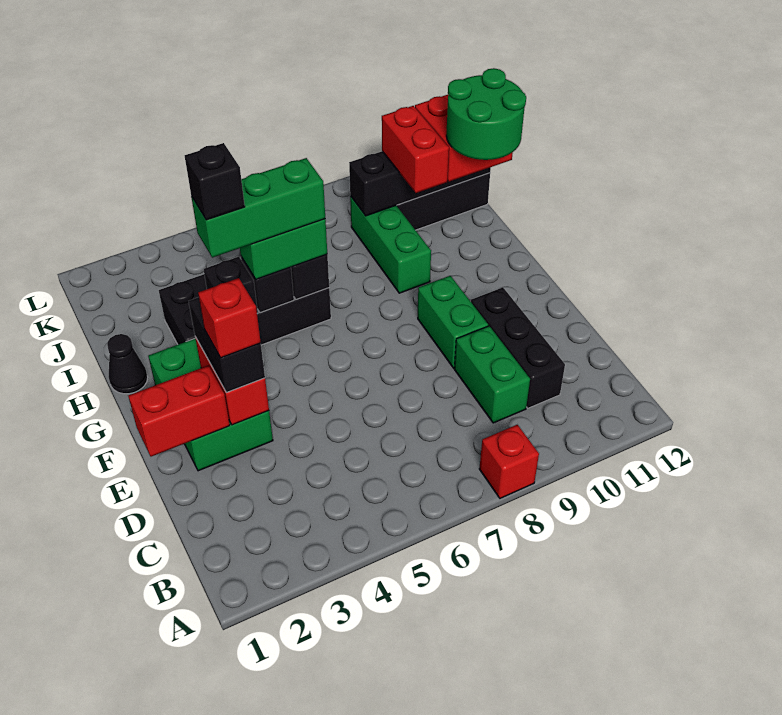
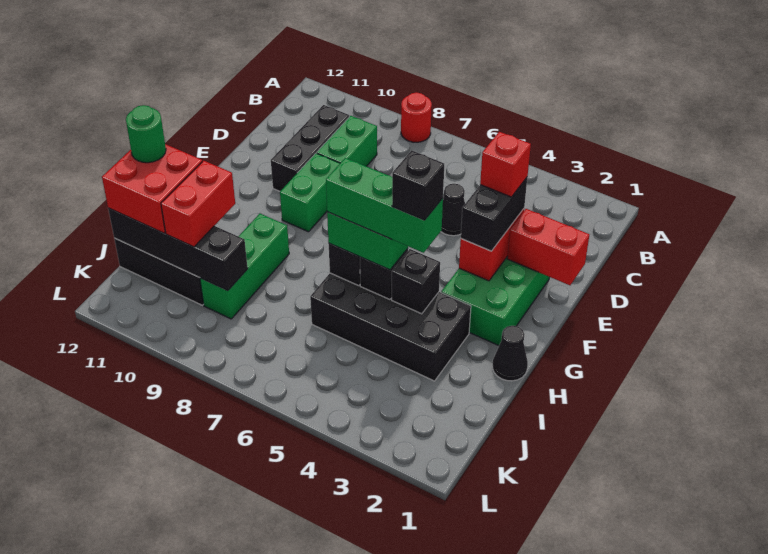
red brick A8 level 1 -> red round brick A8 level 1
none -> black cone D5 level 1
green round brick H11:I12 level 4 -> green round brick I12 level 4

